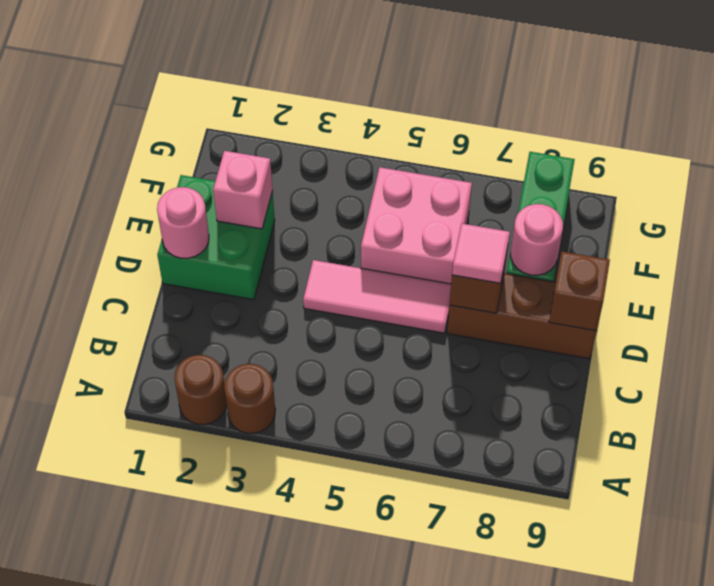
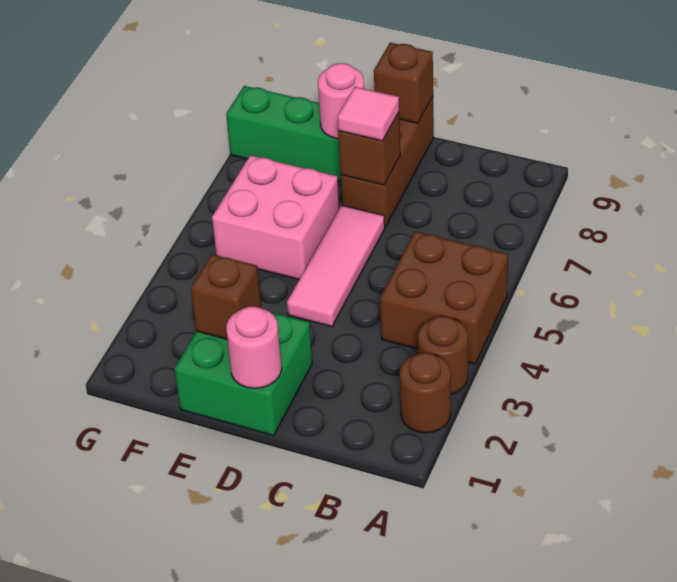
none -> brown brick A4:B5 level 1
pink brick E2 level 2 -> brown brick E2 level 2

